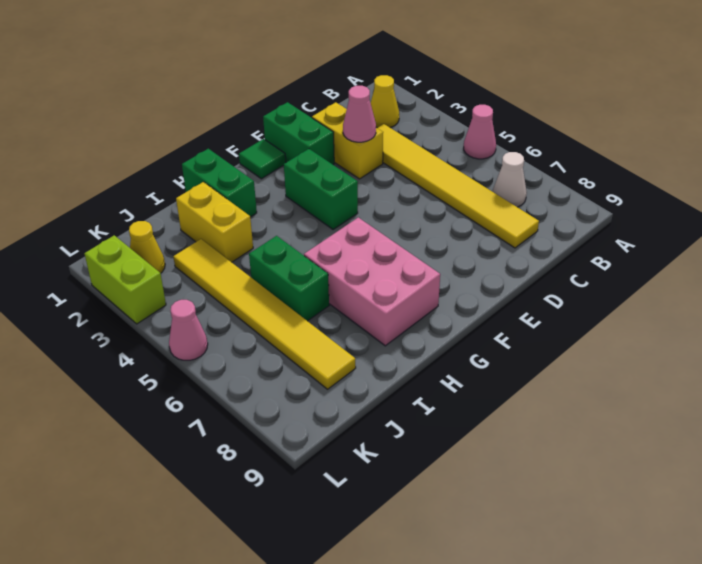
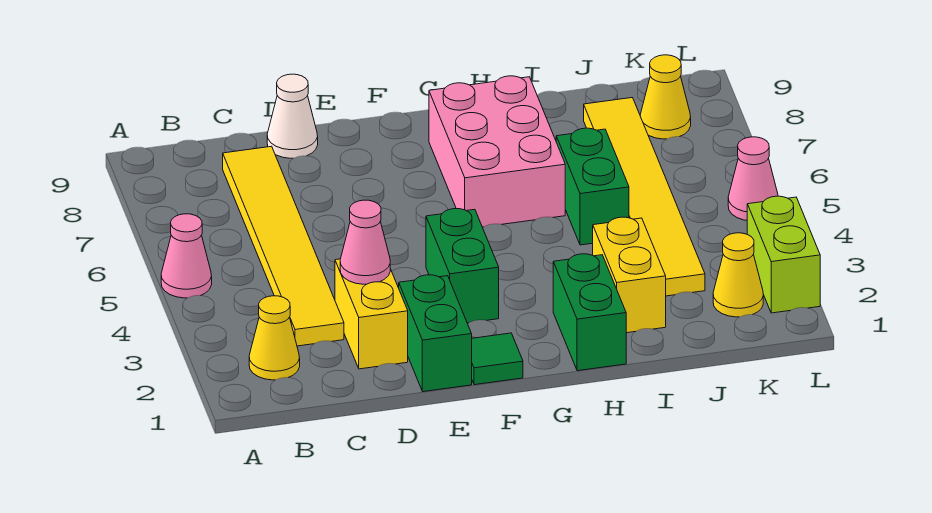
white cone B7 level 1 -> white cone D9 level 1
none -> yellow cone K8 level 1

